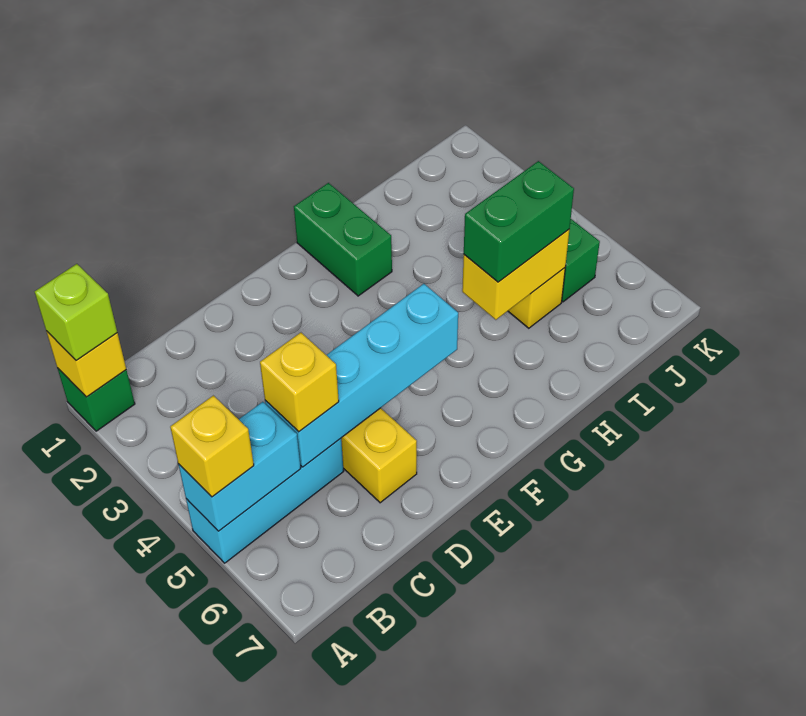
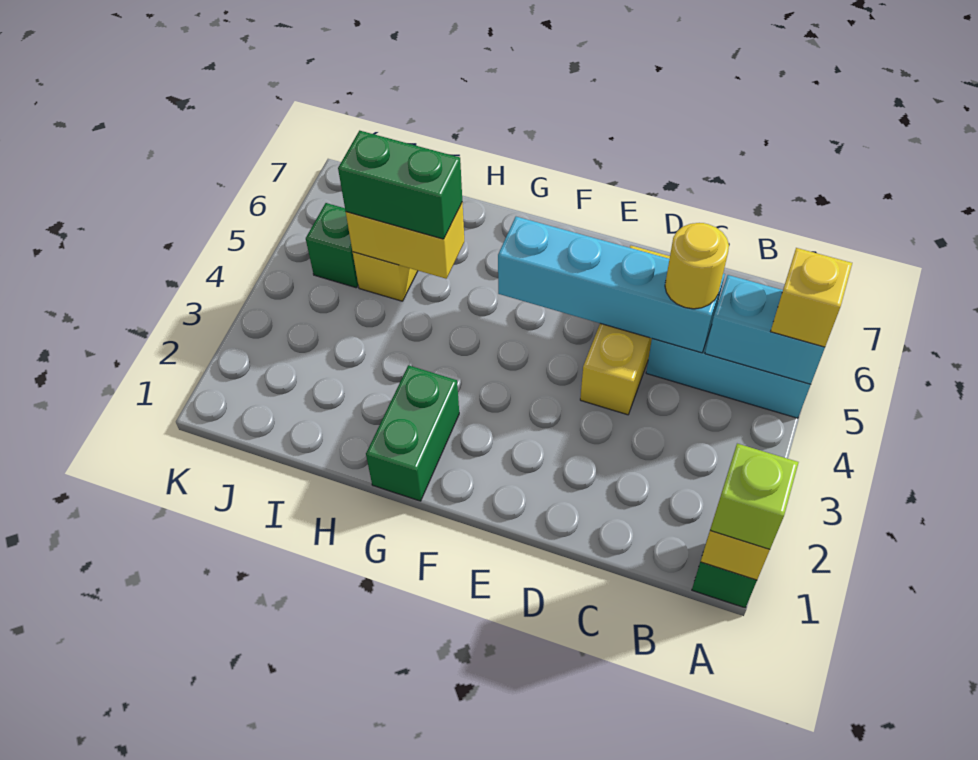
yellow brick C5 level 3 -> yellow round brick C5 level 3

